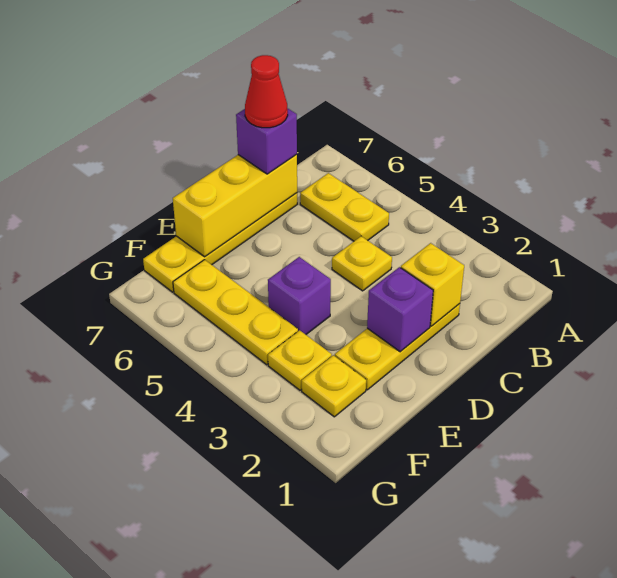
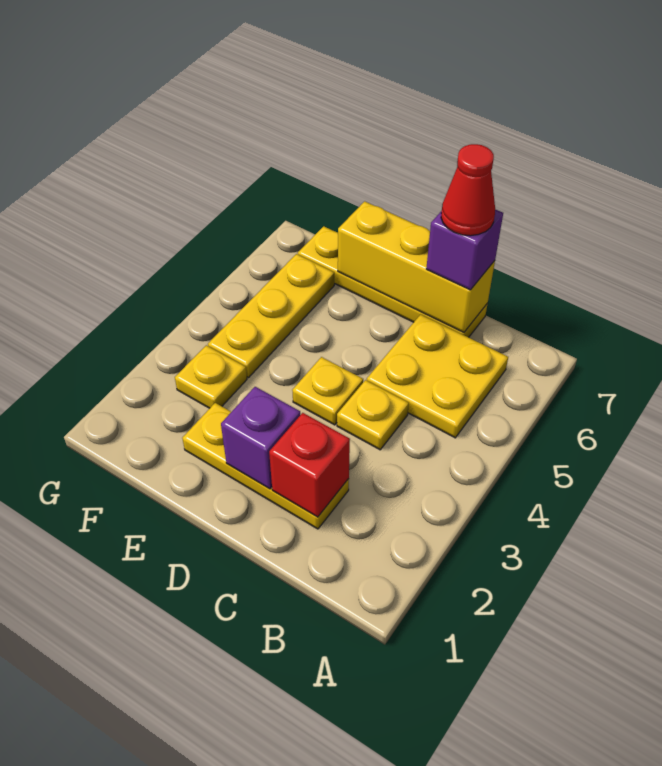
yellow plate B5:B6 level 1 -> yellow plate B5:C6 level 1
yellow brick C2 level 2 -> red brick C2 level 2
purple brick E4 level 1 -> none
yellow plate F2 level 1 -> yellow plate D4 level 1

